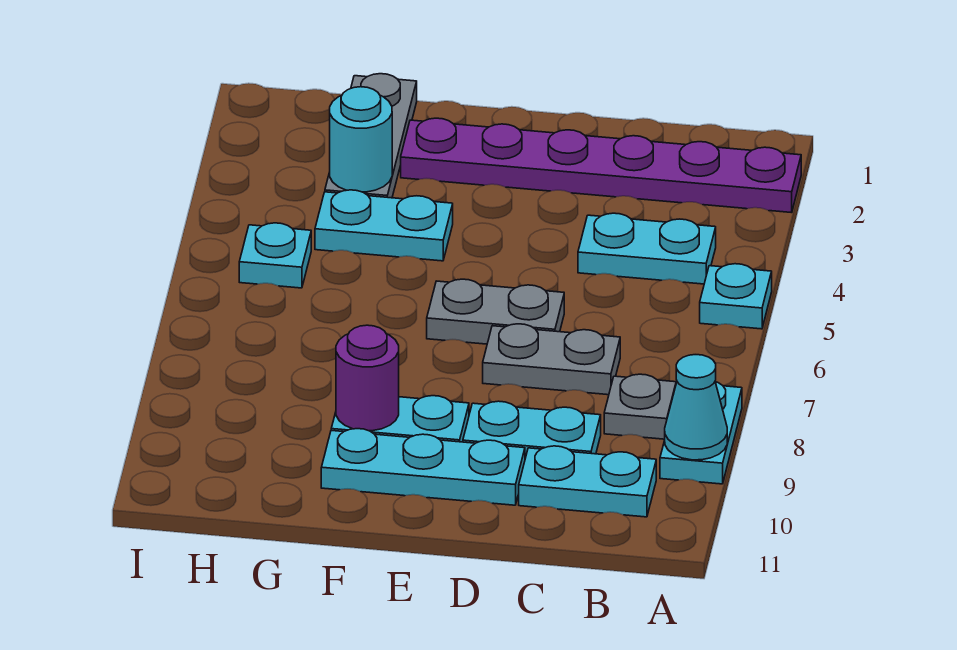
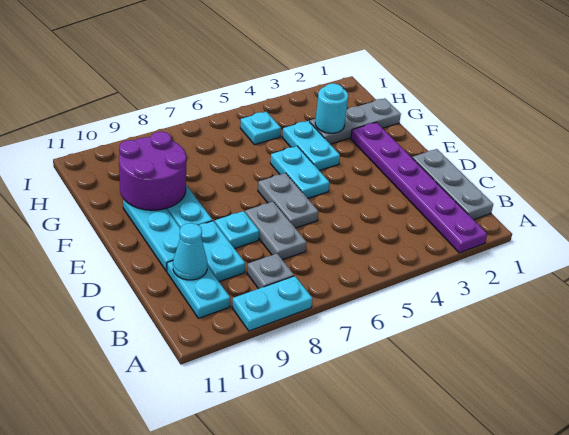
cyan plate A5 level 1 -> cyan plate D8 level 1
cyan cone A9 level 2 -> cyan cone C10 level 2
none -> grey plate B1:D1 level 1
cyan plate B4:C4 level 1 -> cyan plate E5:F5 level 1
purple round brick F9 level 2 -> purple round brick F9:G10 level 2

